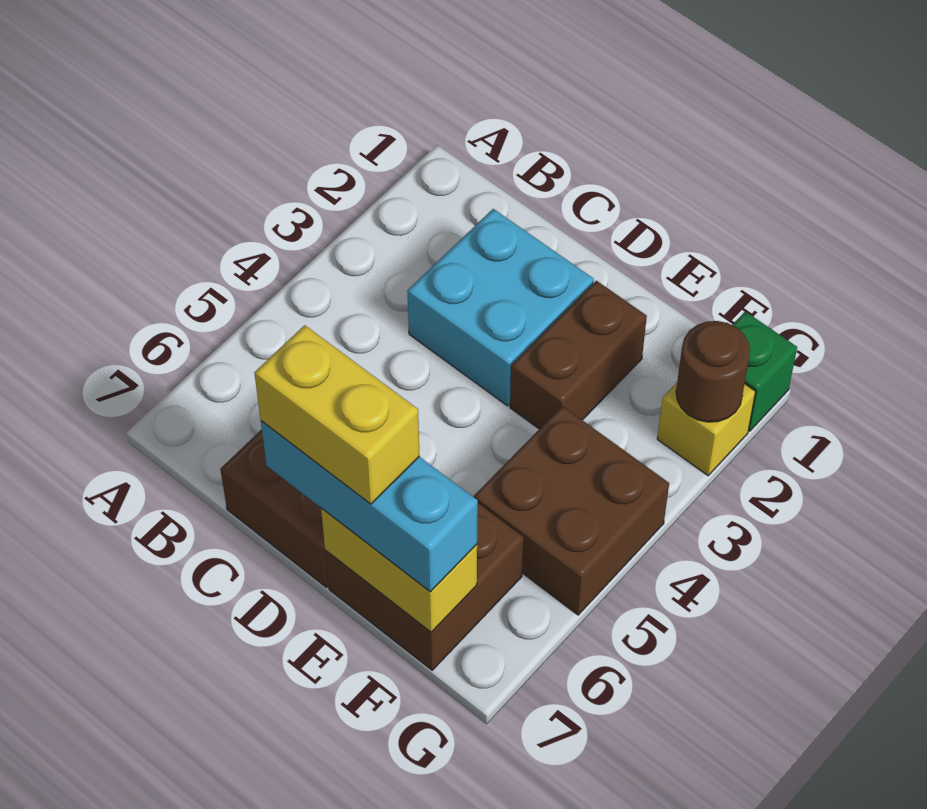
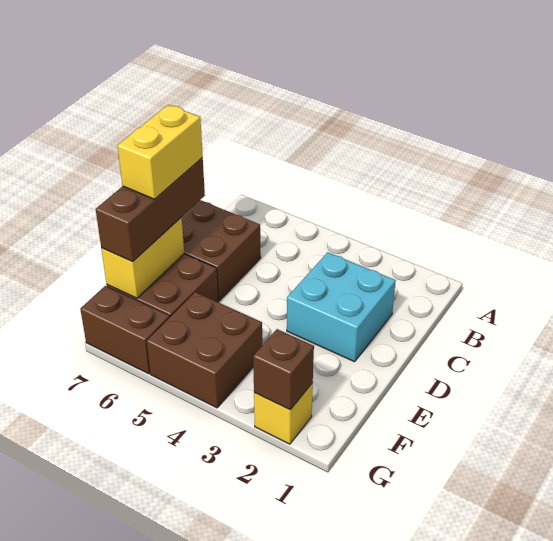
cyan brick D7:F7 level 3 -> brown brick D7:F7 level 3
brown brick E2:E3 level 1 -> brown brick G6:G7 level 1
green brick G1 level 1 -> none
brown round brick G2 level 2 -> brown brick G2 level 2

